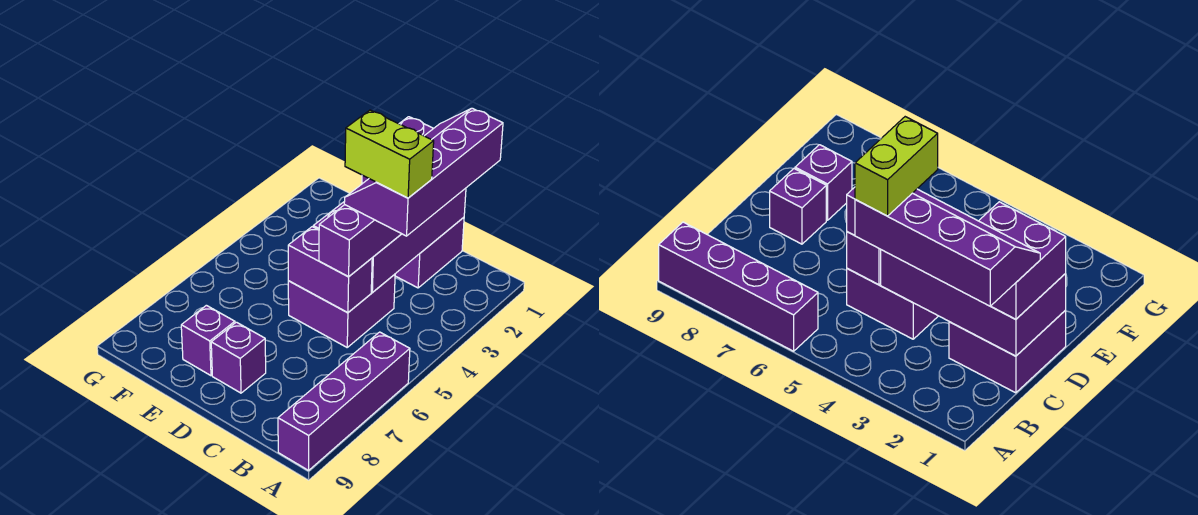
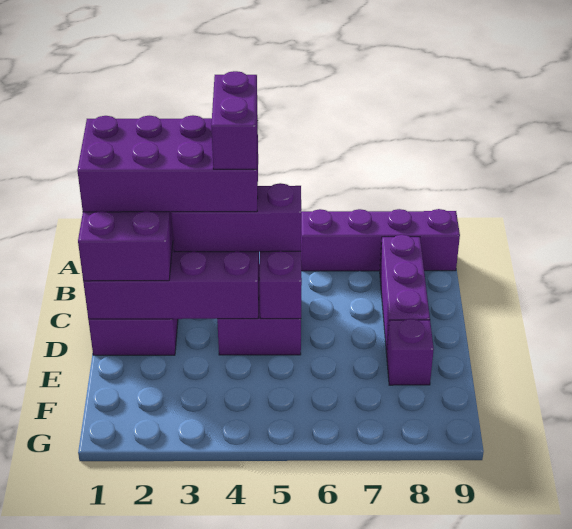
purple slope B1:C4 level 4 top B -> purple brick B1:C4 level 4
lime brick B4:C4 level 5 -> purple brick B4:C4 level 5
purple brick D8 level 1 -> purple brick B8:D8 level 1

